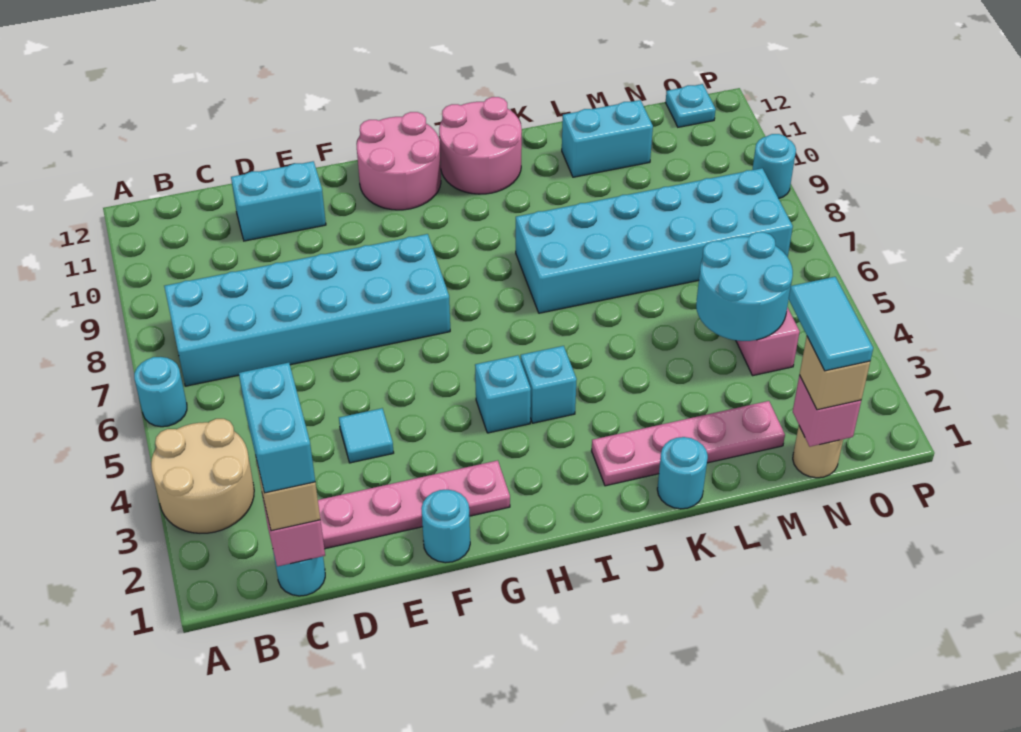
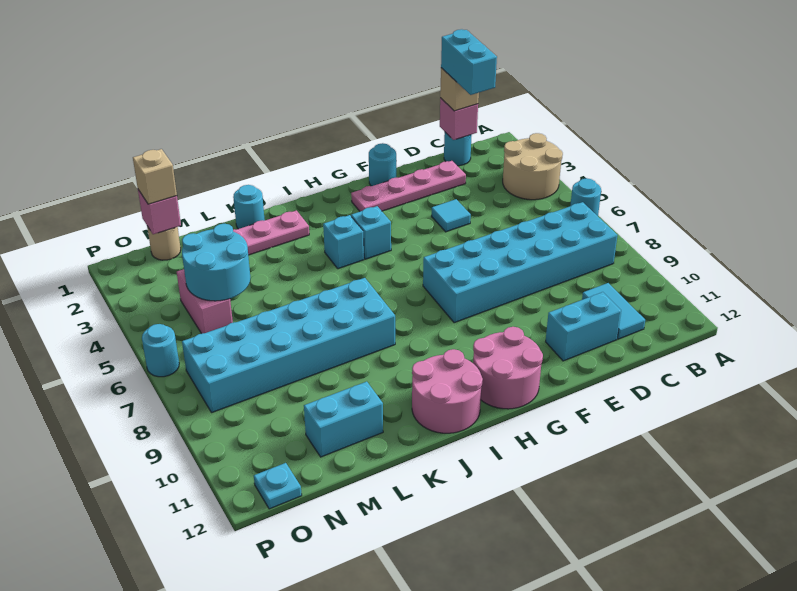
cyan tile N1:N2 level 4 -> cyan tile C10:C11 level 1
cyan round brick P9 level 1 -> cyan round brick P6 level 1

